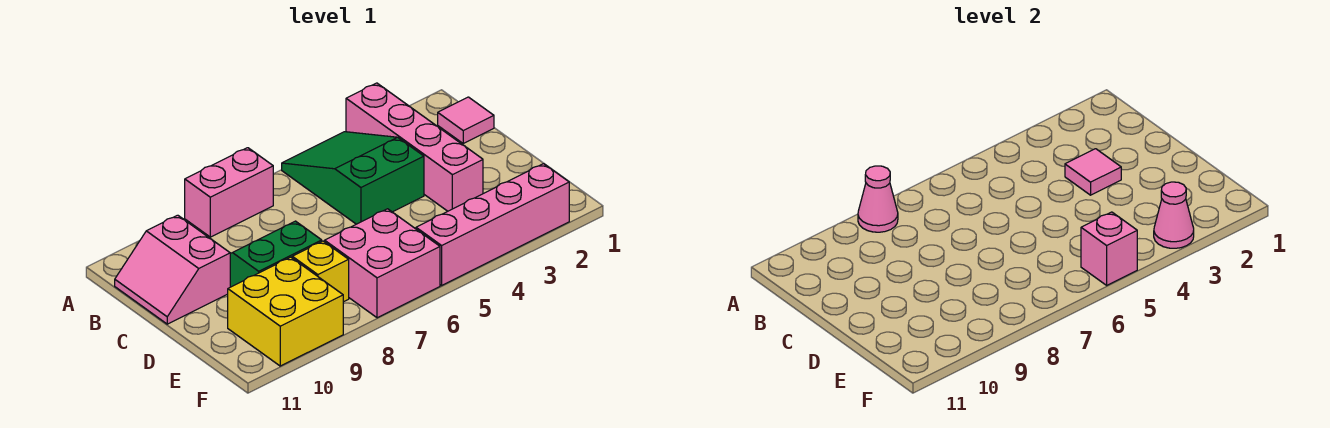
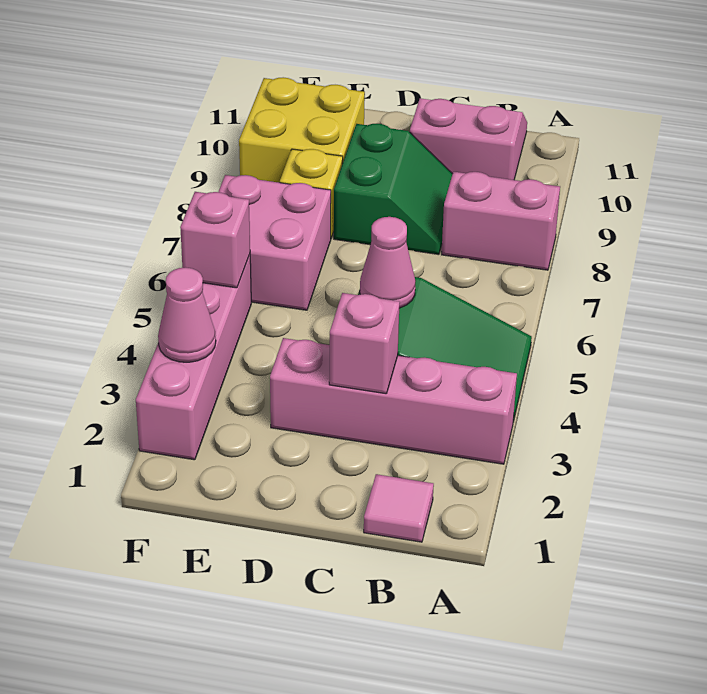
pink brick A7:A8 level 1 -> pink brick A8:B8 level 1
pink cone A8 level 2 -> pink cone C5 level 2
pink tile C3 level 2 -> pink brick C3 level 2

